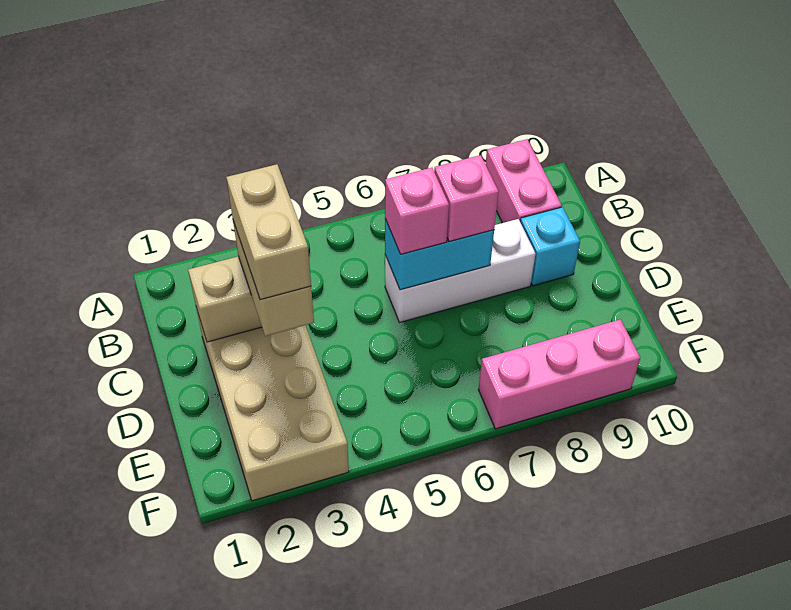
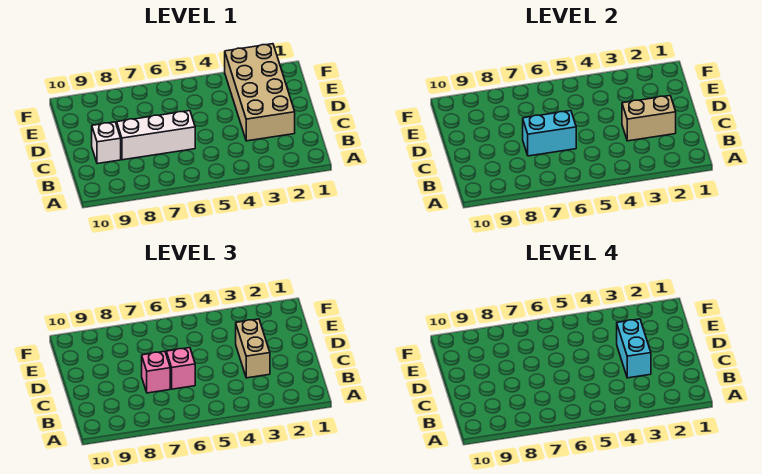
pink brick A9:B9 level 1 -> none
tan brick C3:D3 level 4 -> cyan brick C3:D3 level 4
cyan brick C9 level 1 -> white brick C9 level 1
pink brick F7:F9 level 1 -> none

